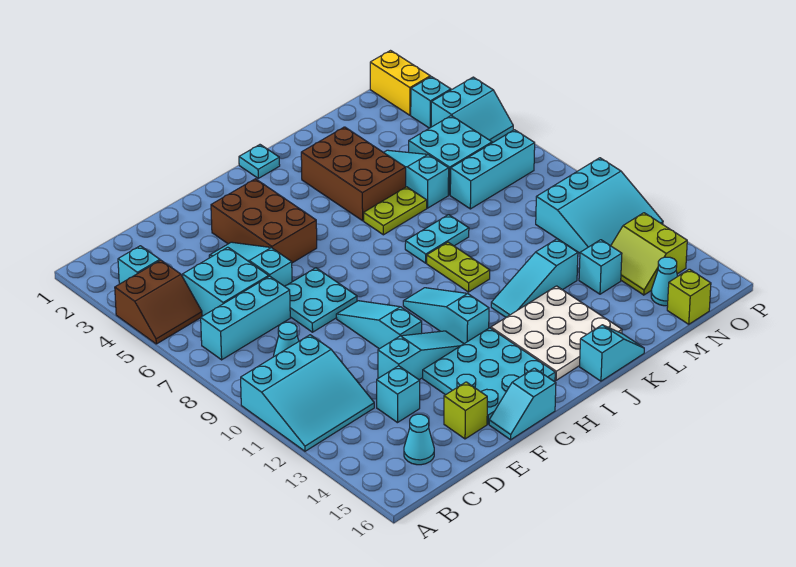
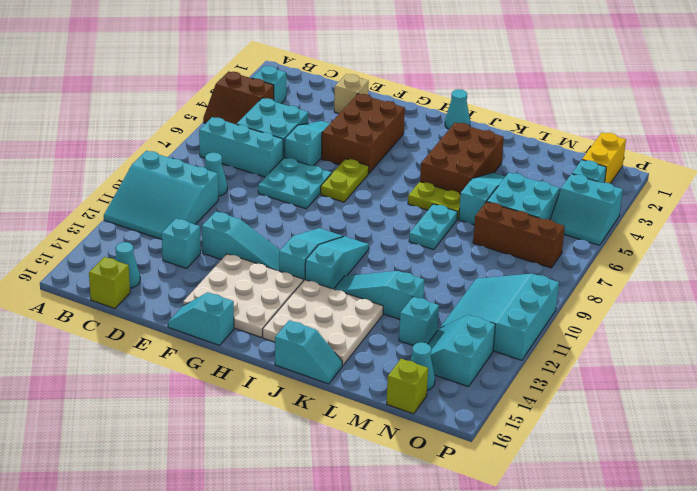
none -> tan brick E2 level 1
lime brick E15 level 1 -> lime brick C16 level 1
cyan slope F9:F11 level 1 top 11 -> cyan slope I10:I12 level 1 top 12
cyan plate F13:H15 level 1 -> white plate F13:H15 level 1
cyan plate I1 level 1 -> cyan cone I1 level 1
cyan plate J8:K8 level 1 -> cyan plate K7:K8 level 1
lime plate J9:J10 level 1 -> lime plate G6:G7 level 1
cyan brick M7:O7 level 1 -> brown brick M7:O7 level 1
cyan slope N10:P12 level 1 top 10 -> cyan slope N10:P12 level 1 top P
lime slope N13:O14 level 1 top O -> cyan slope N13:O14 level 1 top O

